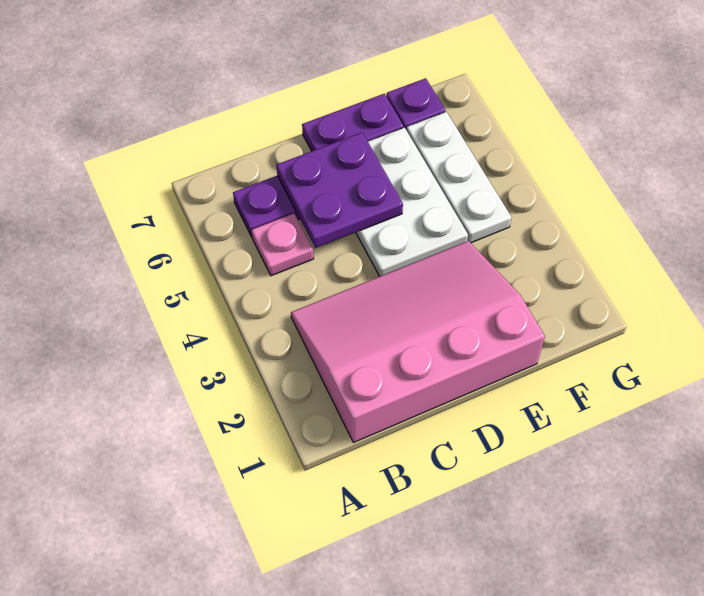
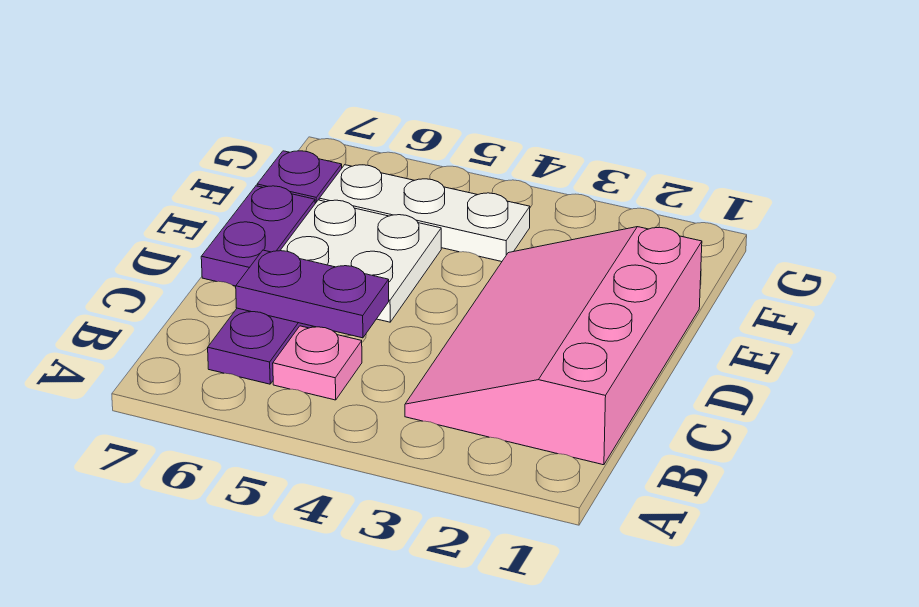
purple plate C5:D6 level 2 -> purple plate C5:C6 level 2
white plate D4:E6 level 1 -> white plate D5:E6 level 1

